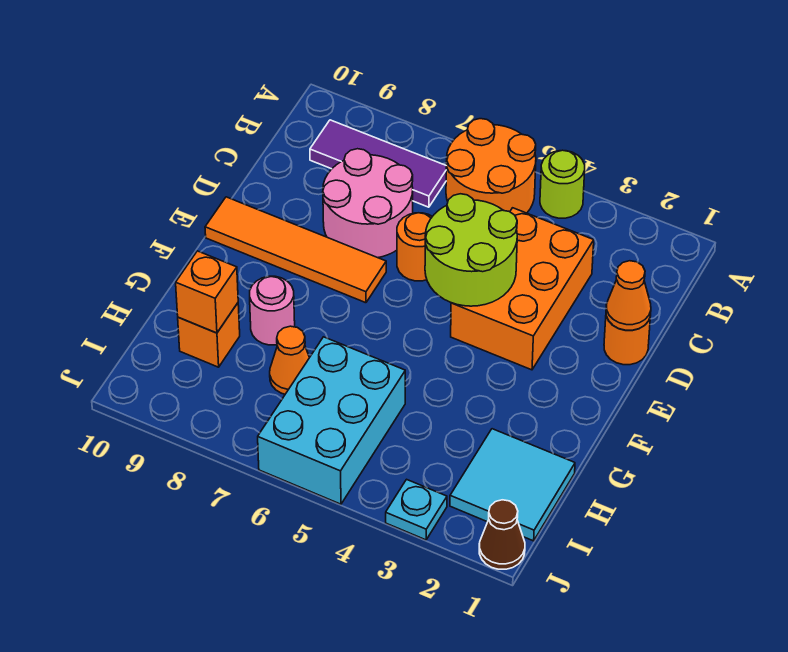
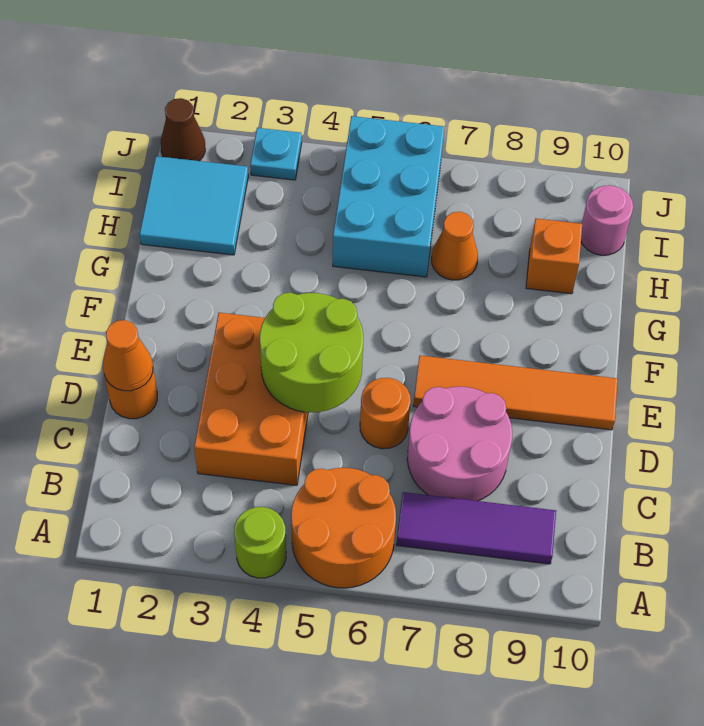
pink round brick G8 level 1 -> pink round brick I10 level 1
orange brick H9 level 2 -> none

